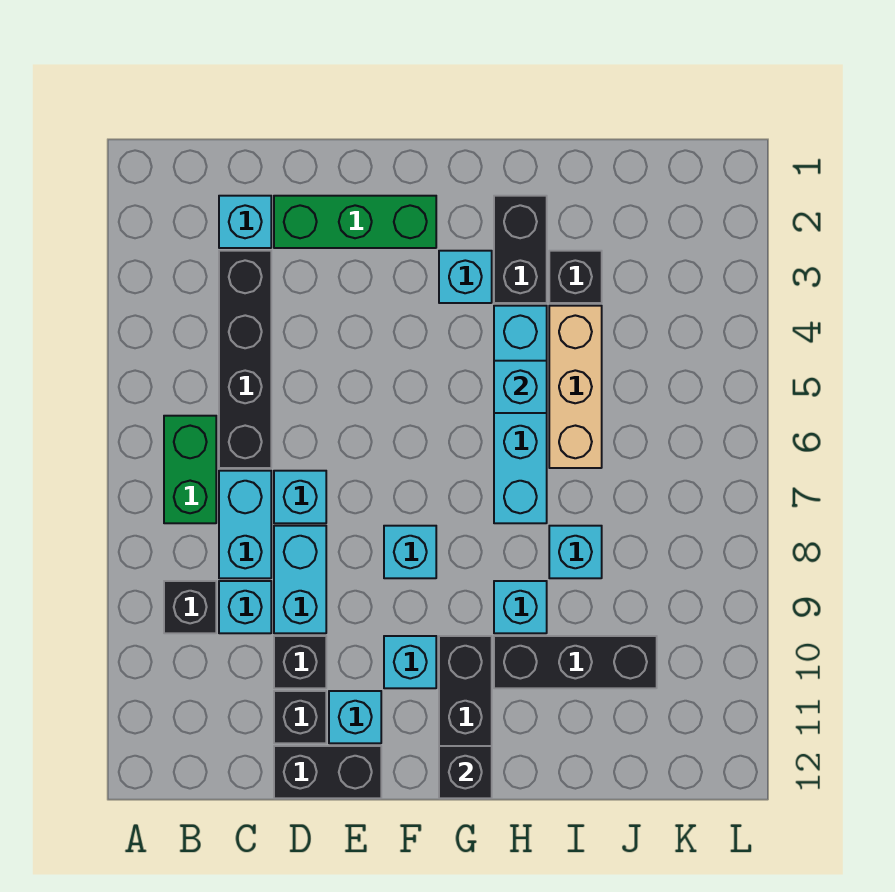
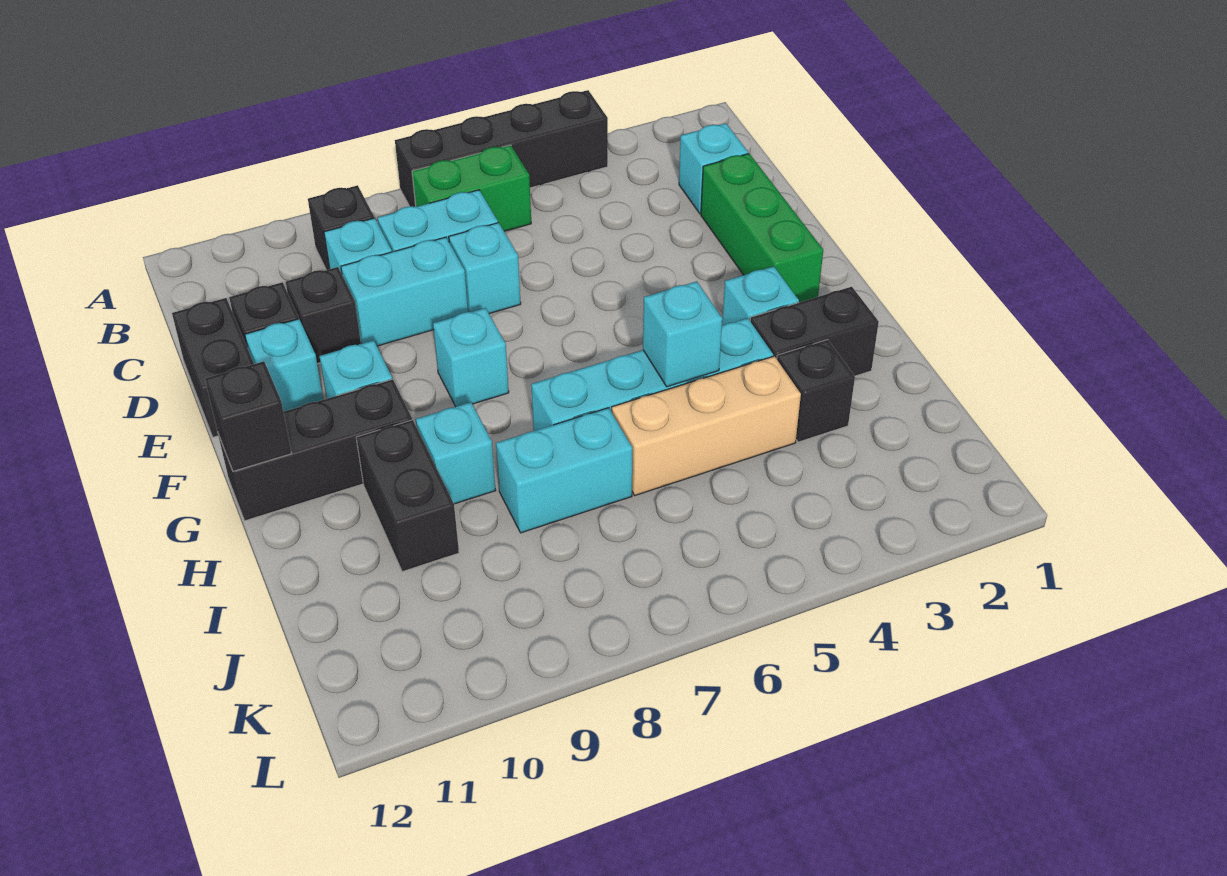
black brick C3:C6 level 1 -> black brick A4:A7 level 1
black brick H10:J10 level 1 -> black brick H10:I10 level 1
cyan brick I8 level 1 -> cyan brick I7:I8 level 1

